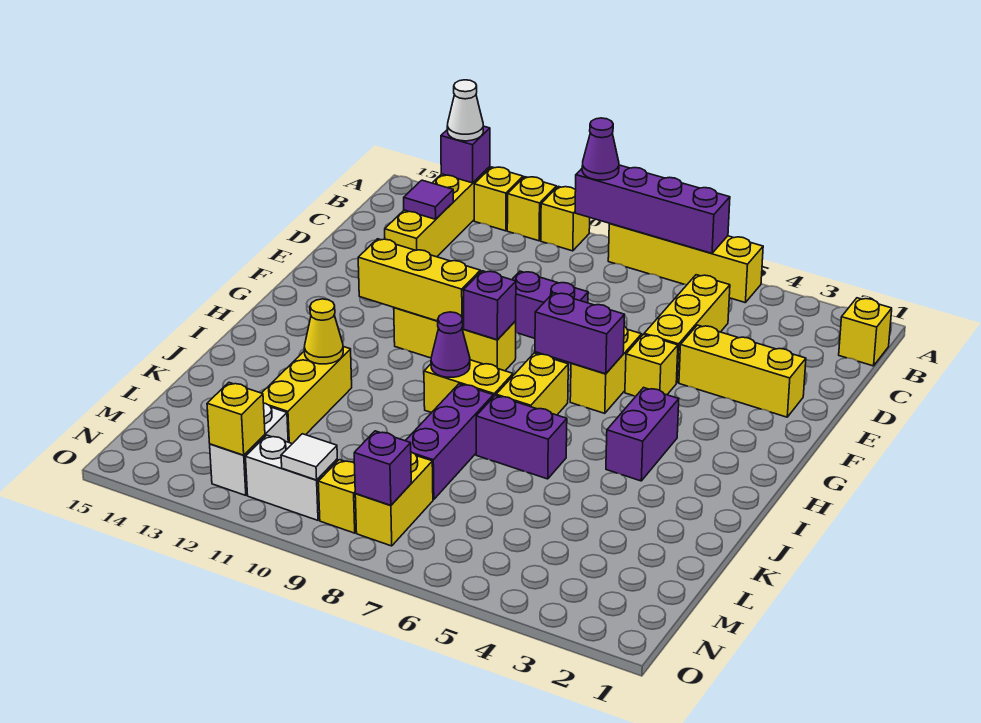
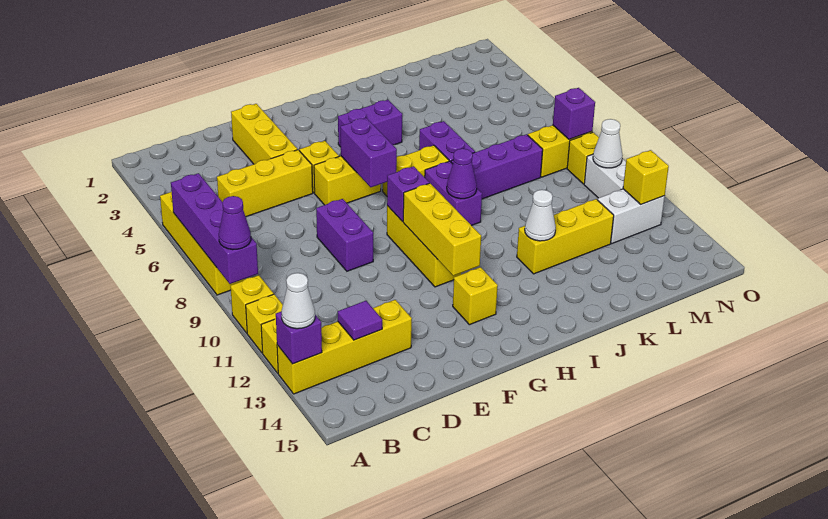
yellow brick B1 level 1 -> yellow brick G13 level 1
yellow brick I8:I9 level 1 -> purple brick I8:I9 level 1
yellow cone J12 level 2 -> white cone J12 level 2
white tile N10 level 2 -> white cone N10 level 2

